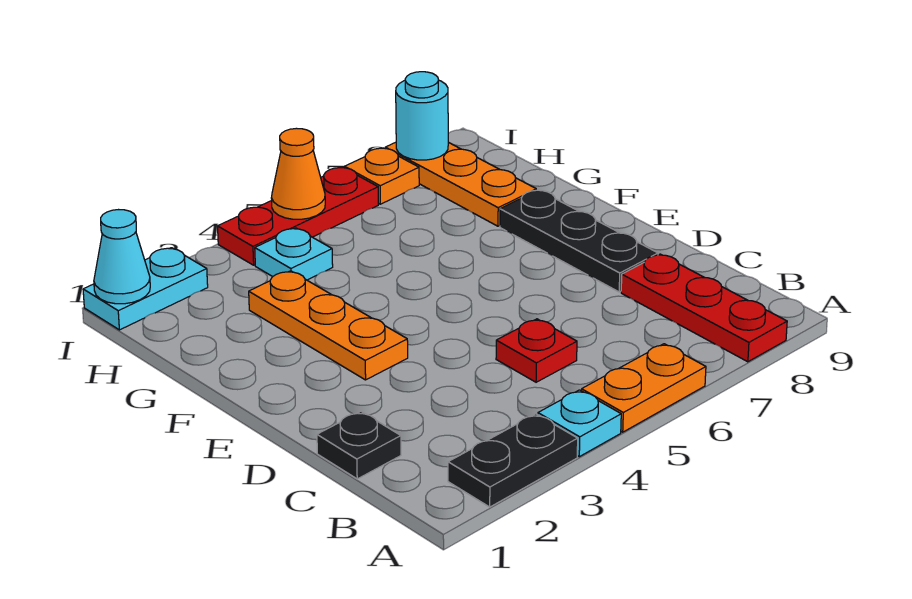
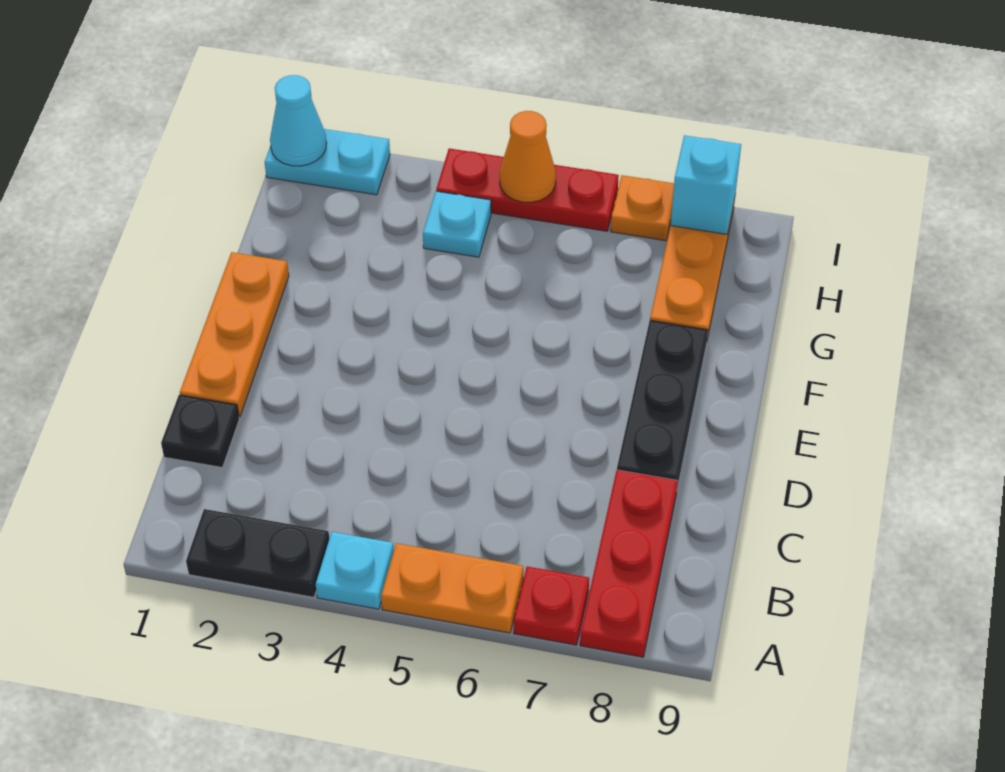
red plate C5 level 1 -> red plate A7 level 1
orange plate E3:G3 level 1 -> orange plate D1:F1 level 1
cyan round brick I8 level 2 -> cyan brick I8 level 2

